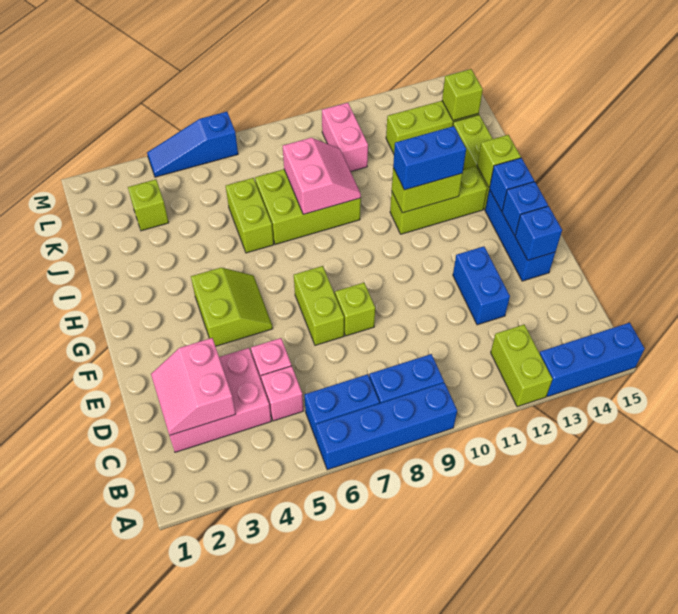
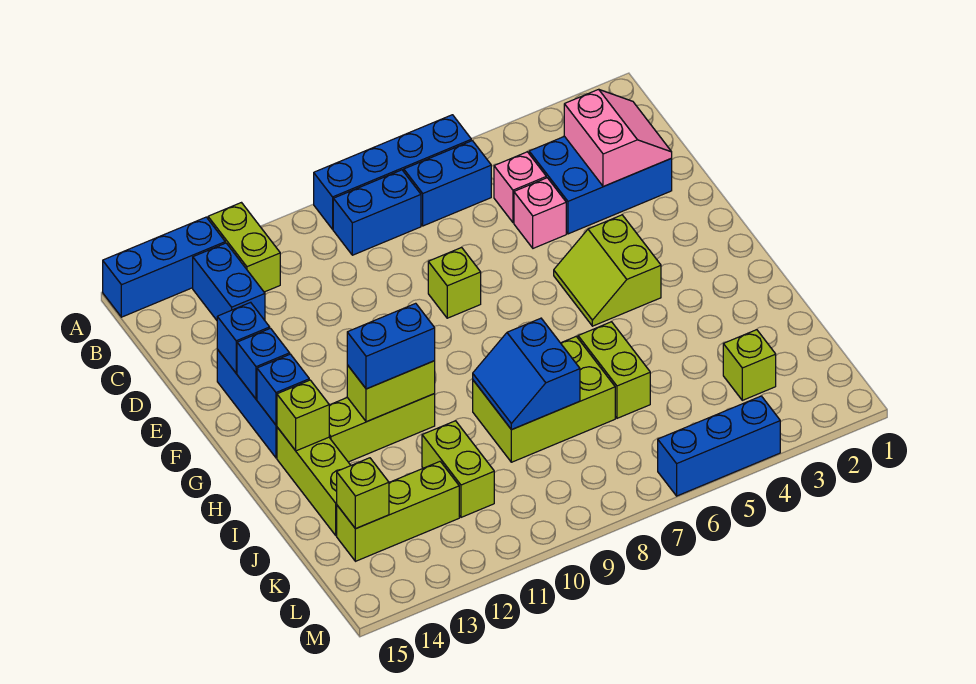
pink brick C2:D4 level 1 -> blue brick C2:D4 level 1
blue brick D12:E12 level 1 -> blue brick B13:C13 level 1
lime brick E7:F7 level 1 -> lime brick J11:K11 level 1
pink slope I8:J9 level 2 top 8 -> blue slope I8:J9 level 2 top 8
pink brick K10:L10 level 1 -> none
blue slope M4:M6 level 1 top 6 -> blue brick M4:M6 level 1

